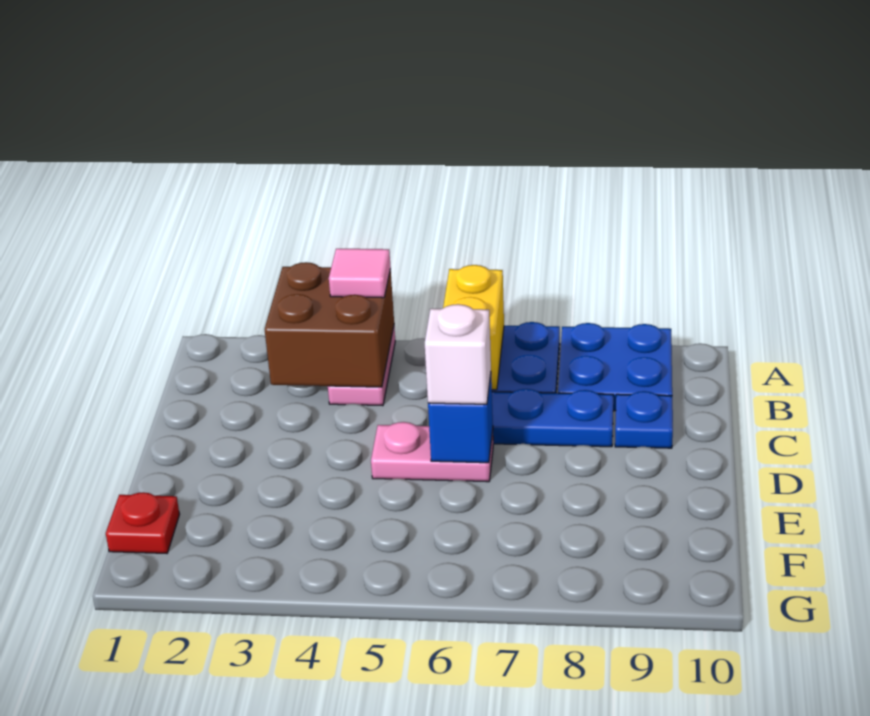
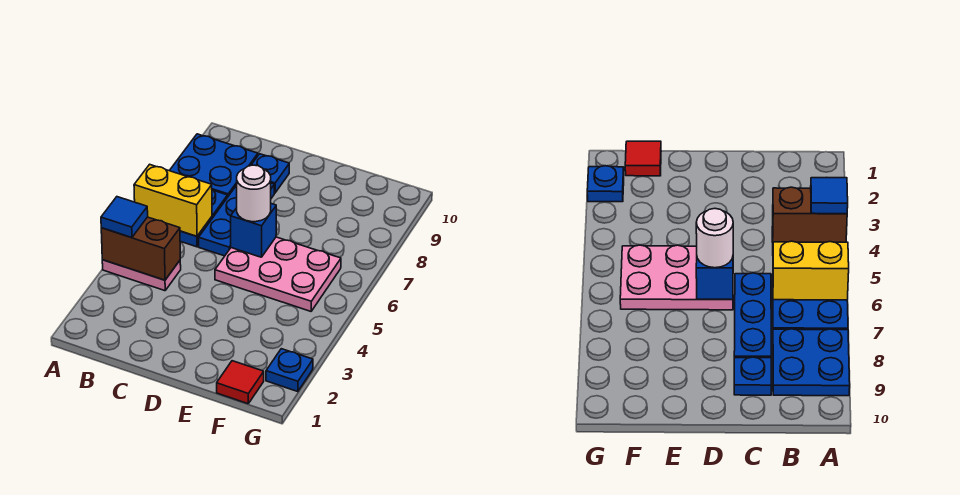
brown brick A3:B4 level 2 -> brown brick A4:B4 level 2
pink tile A4 level 3 -> blue tile A4 level 3
pink plate D5:D6 level 1 -> pink plate D5:F6 level 1
white brick D6 level 3 -> white round brick D6 level 3
red plate F1 level 1 -> red tile F1 level 1
none -> blue plate G2 level 1

